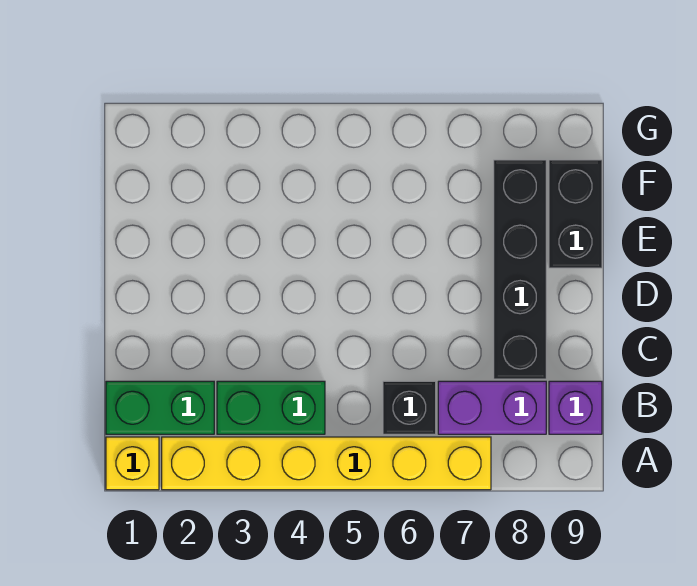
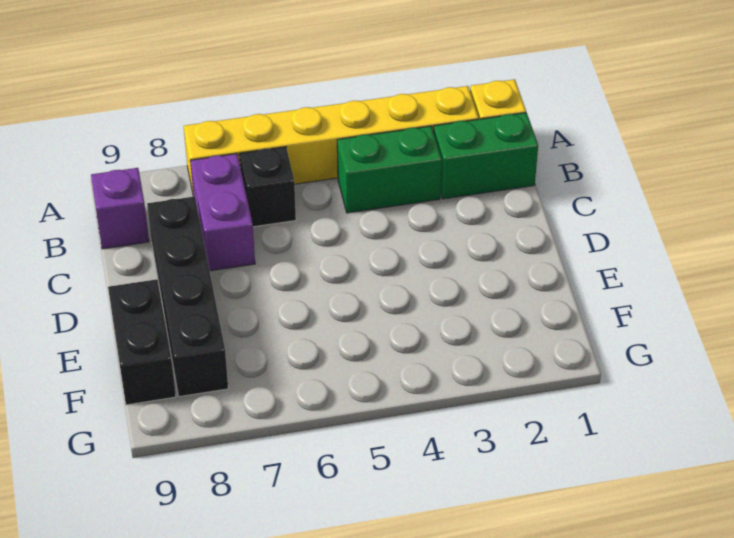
purple brick B7:B8 level 1 -> purple brick B7:C7 level 1

